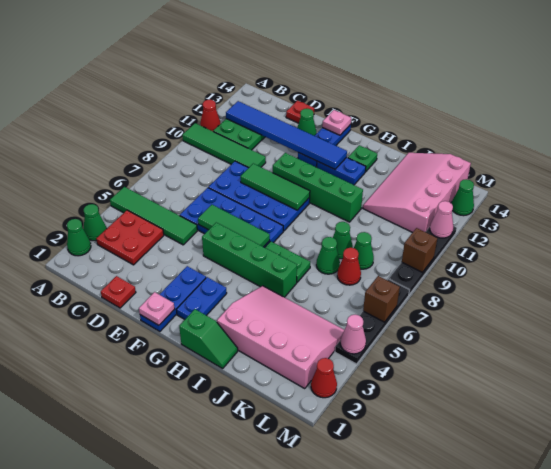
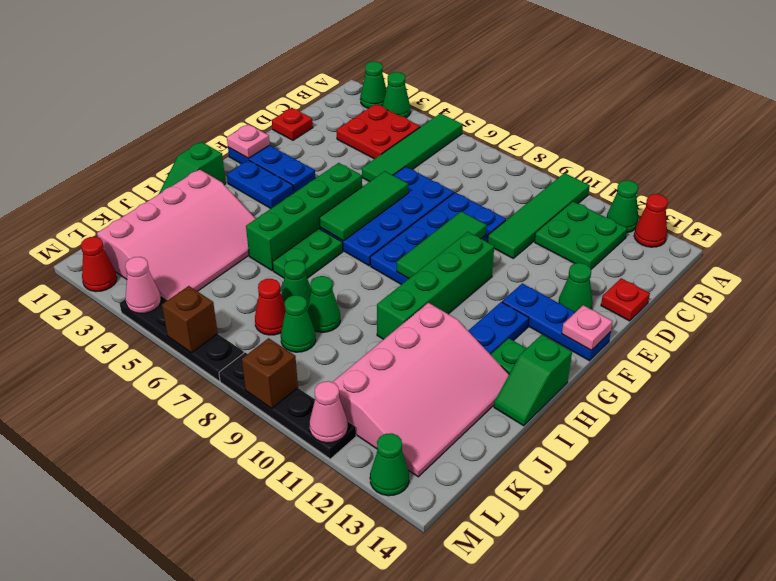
red cone A11 level 1 -> red cone A13 level 1
none -> green cone A12 level 1
blue tile B12:G12 level 2 -> none
none -> green slope H14:I14 level 1 top H
pink slope J11:L14 level 1 top L -> pink slope I11:L13 level 1 top 11

